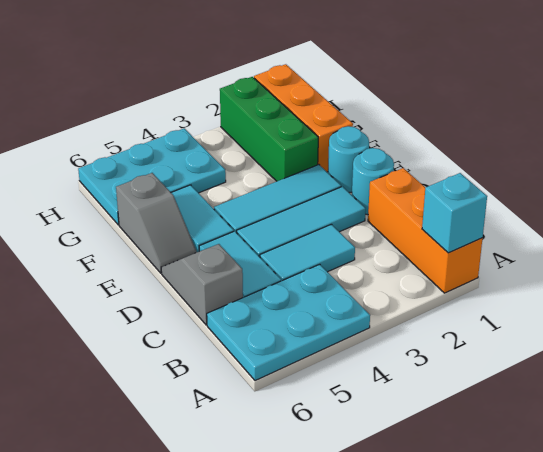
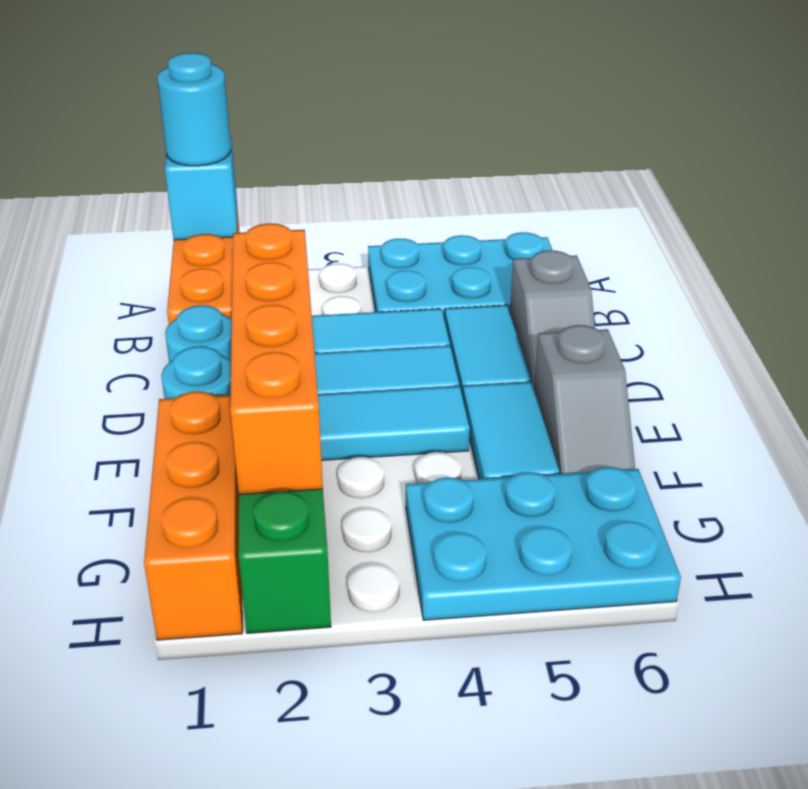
none -> cyan round brick A1 level 3
none -> orange brick D2:G2 level 2
grey slope E6:F6 level 1 top F -> grey slope E6:F6 level 1 top E

